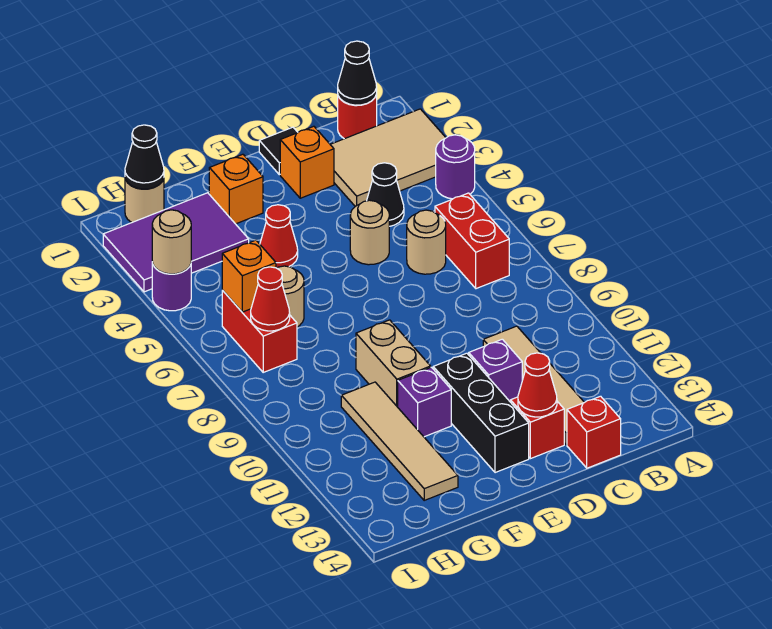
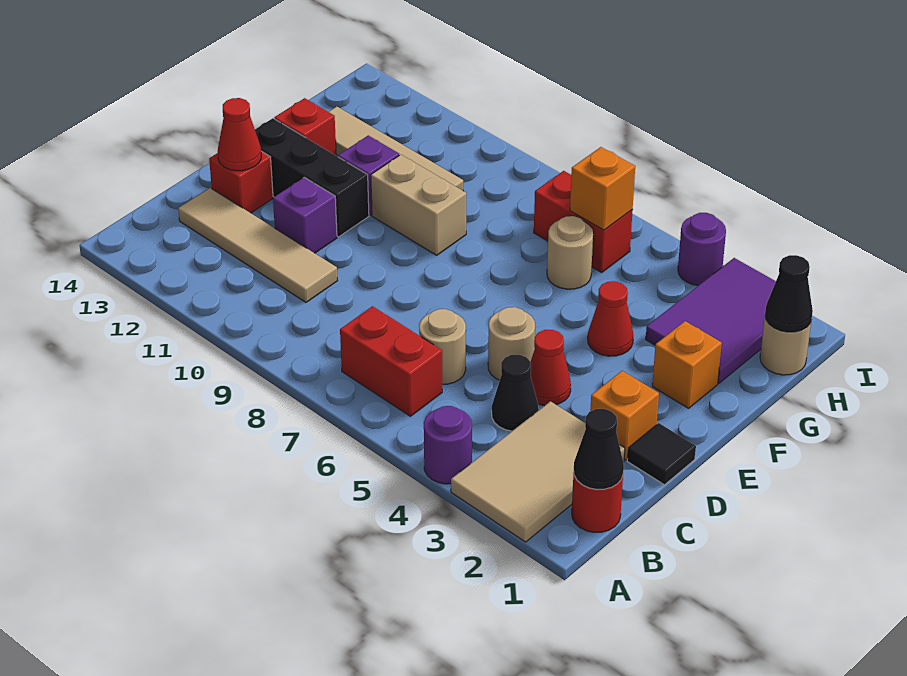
red brick C14 level 1 -> red brick F13 level 1
red cone H7 level 2 -> red cone D4 level 1
tan round brick I4 level 2 -> none

